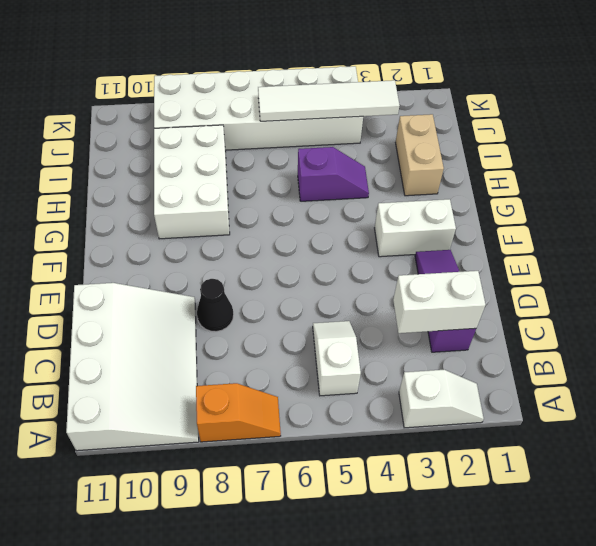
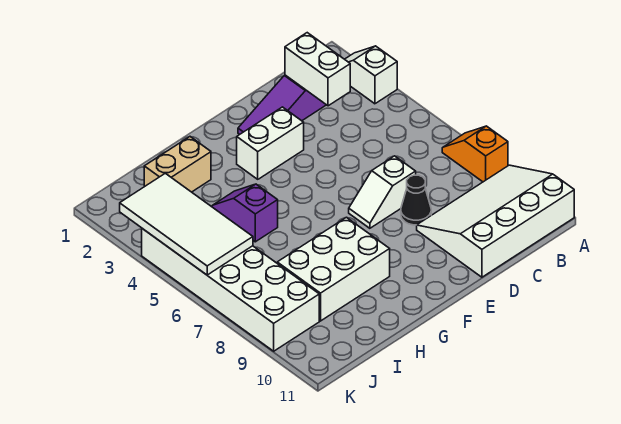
white slope B5:C5 level 1 top B -> white slope D7:E7 level 1 top D
white brick F2:F3 level 1 -> white brick E3:F3 level 1
white tile J3:J6 level 2 -> white tile J3:K6 level 2

